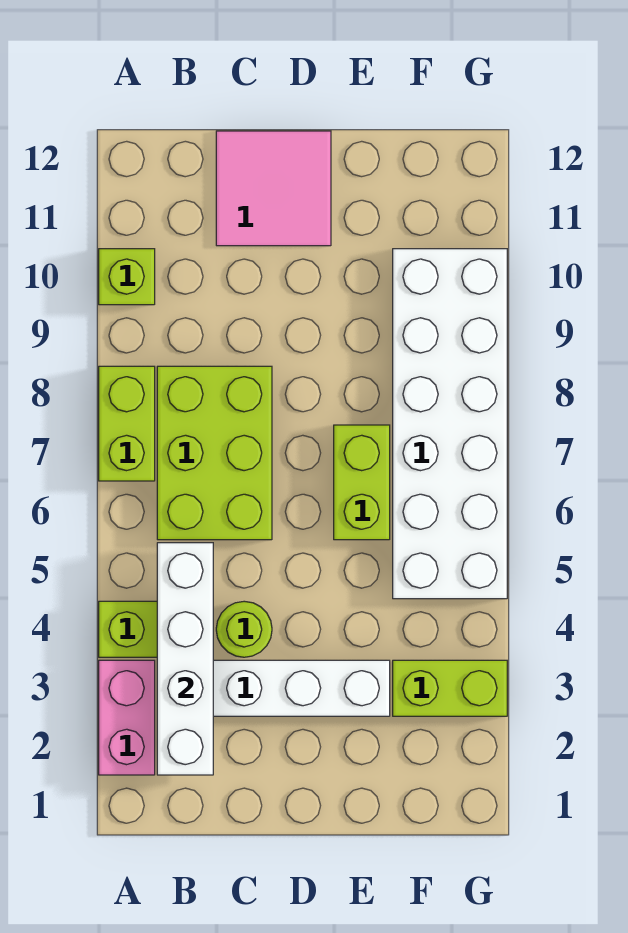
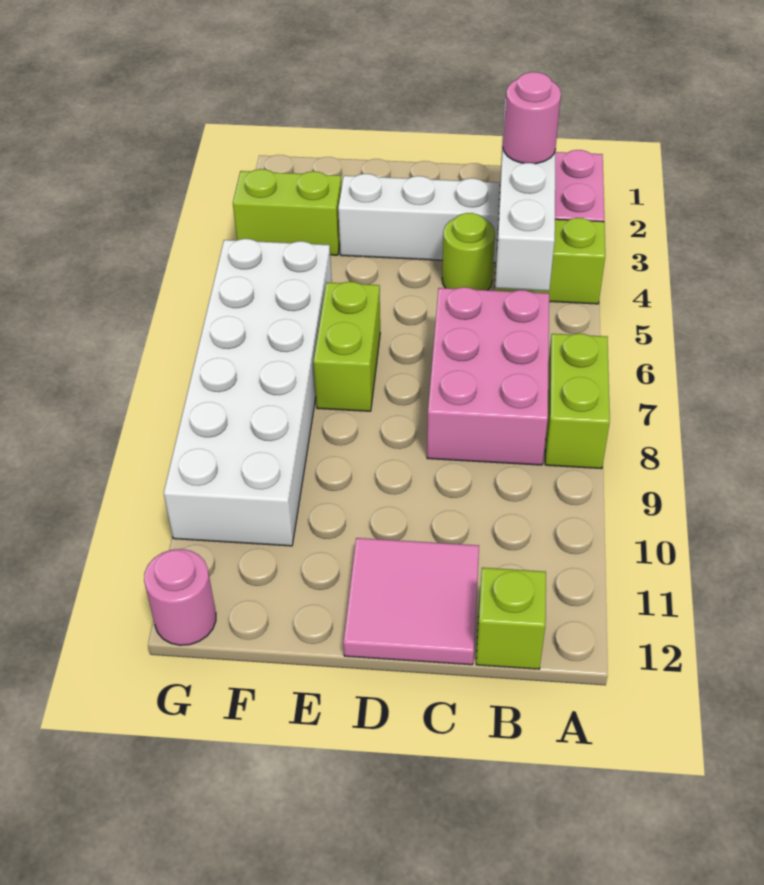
lime brick A10 level 1 -> lime brick B12 level 1
none -> pink round brick B3 level 3
lime brick B6:C8 level 1 -> pink brick B6:C8 level 1
none -> pink round brick G12 level 1

